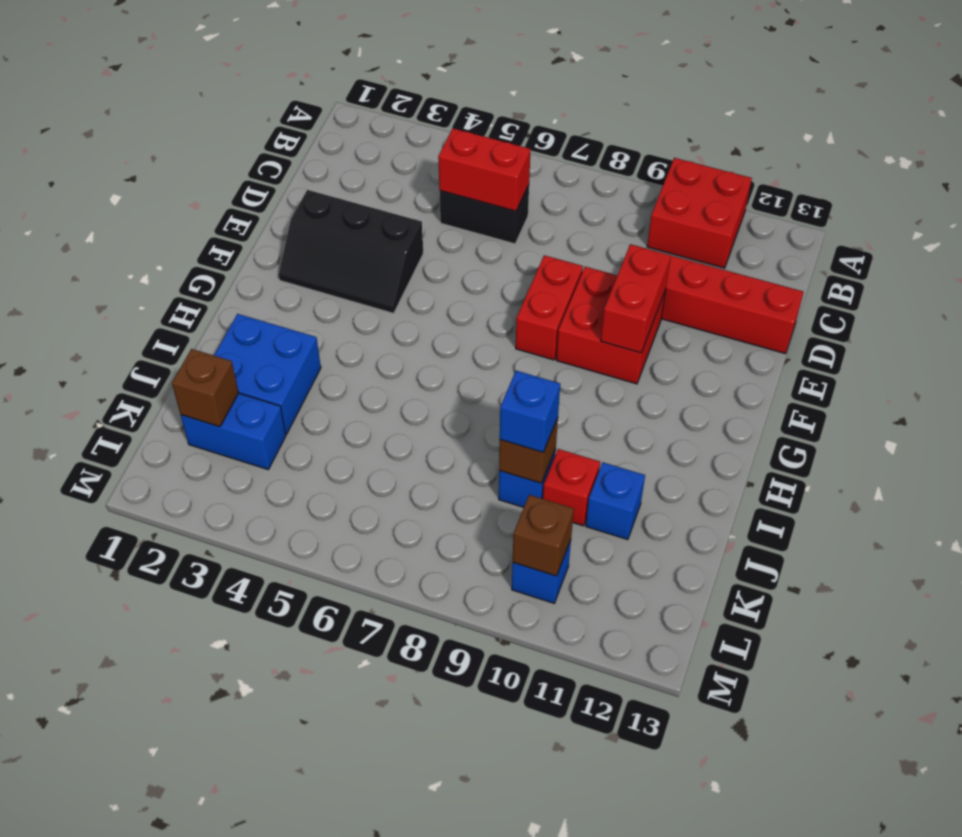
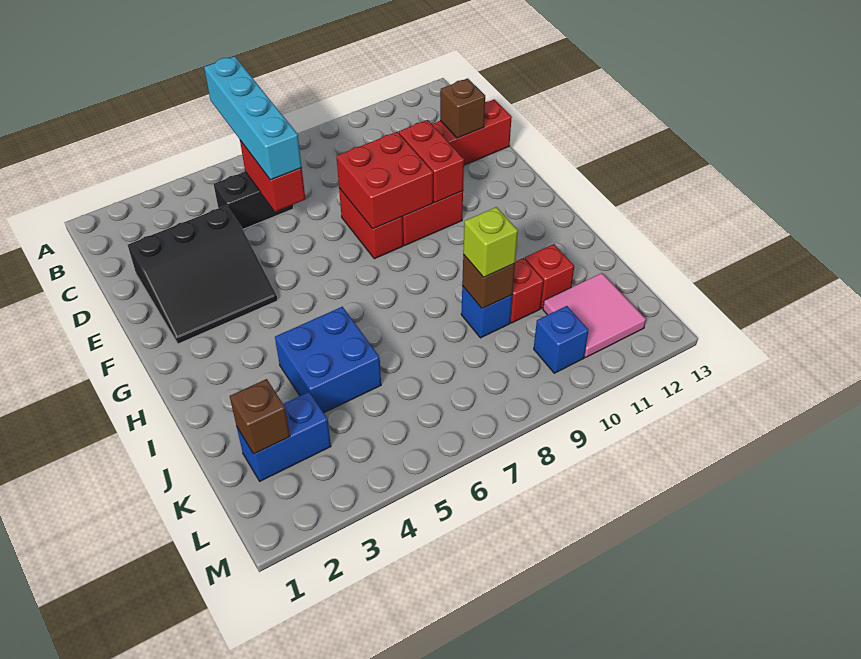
none -> cyan brick A6:D6 level 3
red brick A10:B11 level 1 -> red brick E8:F9 level 2
red brick C5:C6 level 2 -> red brick C6:D6 level 2
black slope E2:F4 level 1 top E -> black slope D2:F4 level 1 top D
blue brick I2:J3 level 1 -> blue brick I4:J5 level 1
blue brick J9 level 3 -> lime brick J9 level 3
blue brick J11 level 1 -> red brick J11 level 1
none -> pink tile K11:L12 level 1
brown brick L10 level 2 -> brown brick D12 level 2

